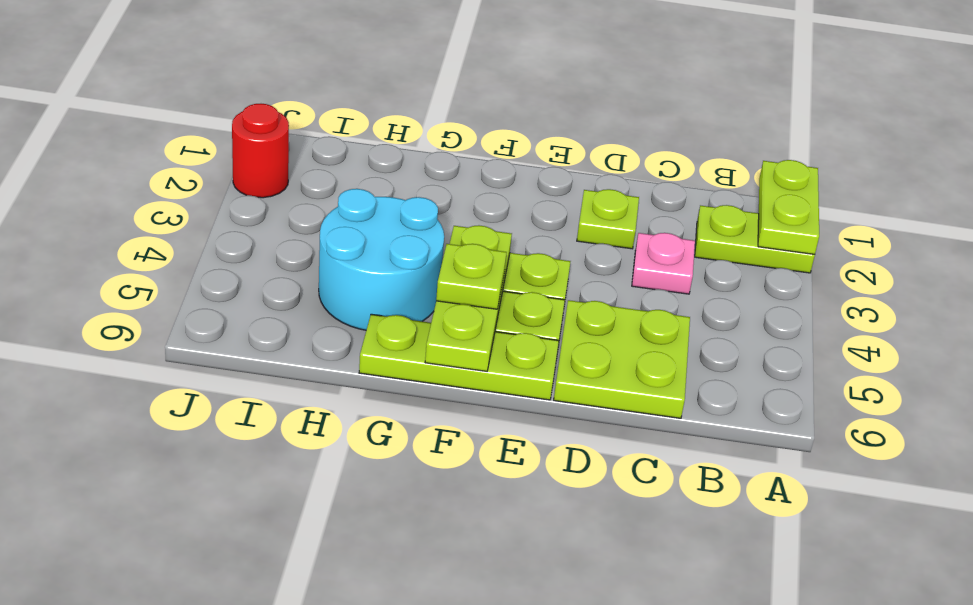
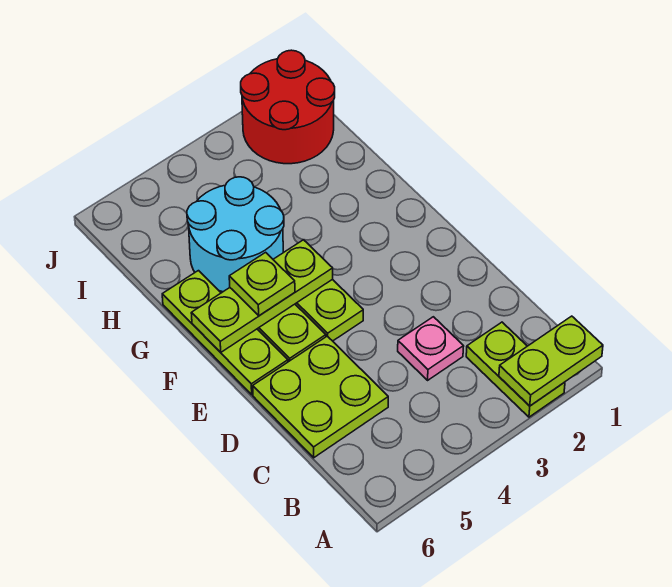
lime plate D2 level 1 -> none
red round brick J2 level 1 -> red round brick I1:J2 level 1

